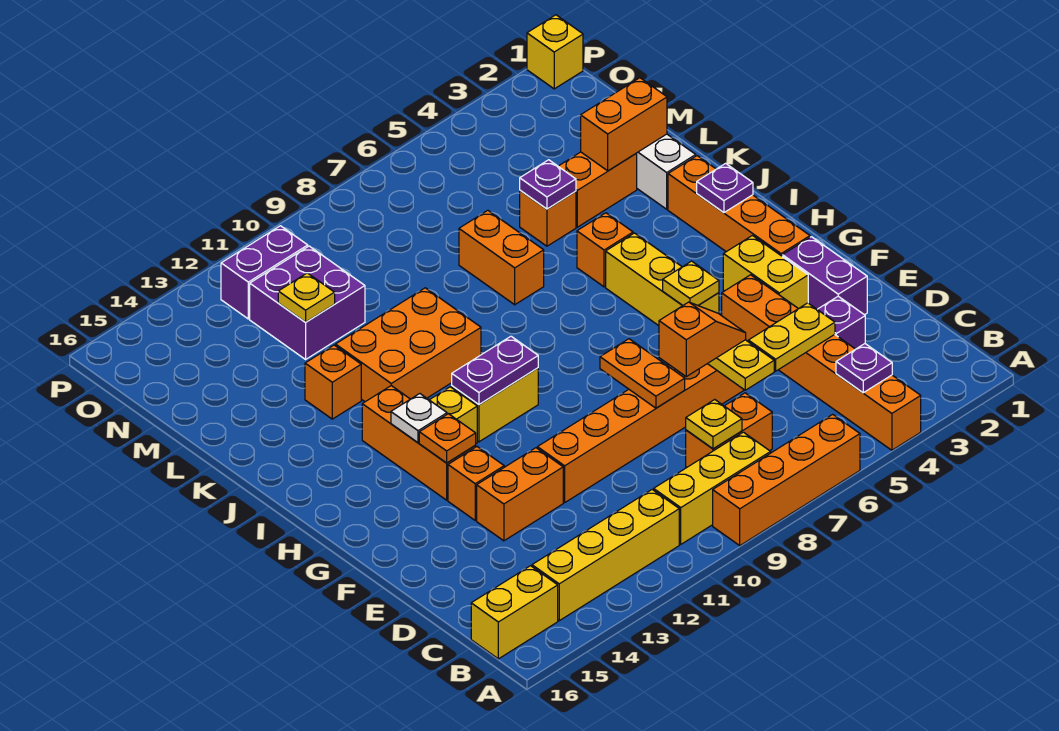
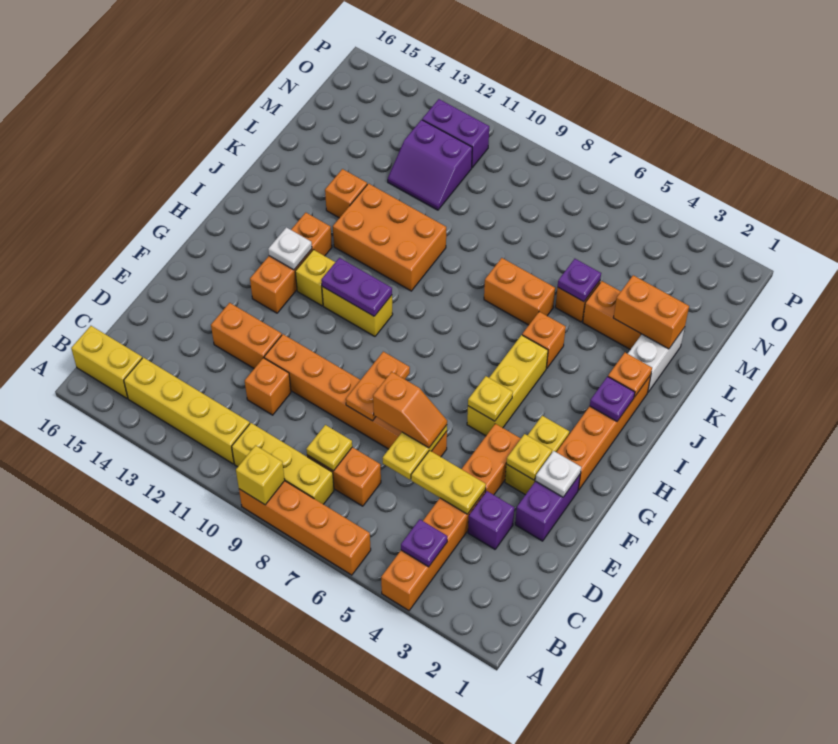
none -> white plate F2 level 2
orange brick F13 level 1 -> orange brick D11 level 1
orange plate G13 level 2 -> orange plate J2 level 2
orange brick K7:L7 level 1 -> orange brick K6:K7 level 1
purple brick M11:N12 level 1 -> purple slope M11:N12 level 1 top N
yellow plate M12 level 2 -> yellow plate F3 level 2
yellow brick P1 level 1 -> yellow brick A9 level 2

